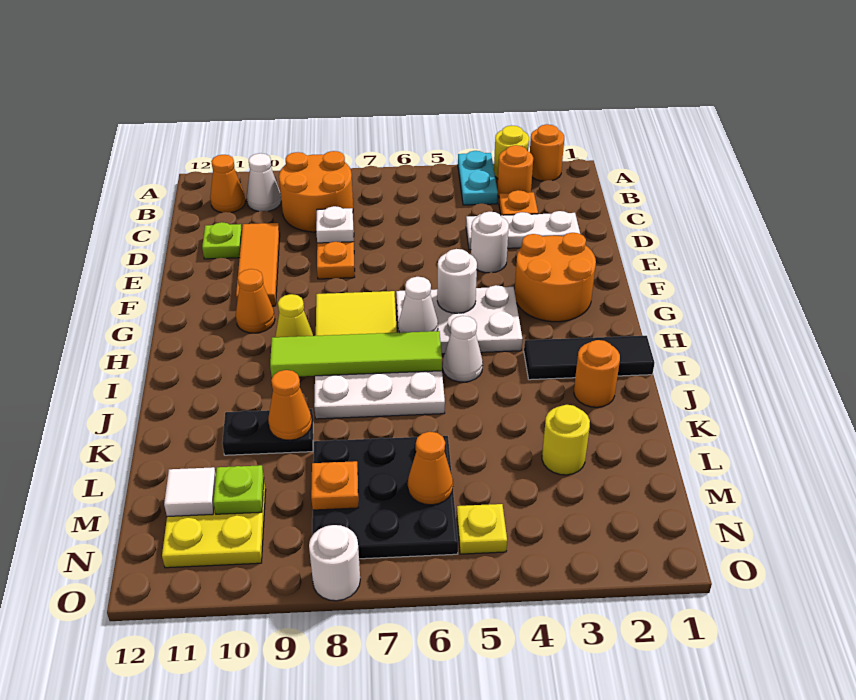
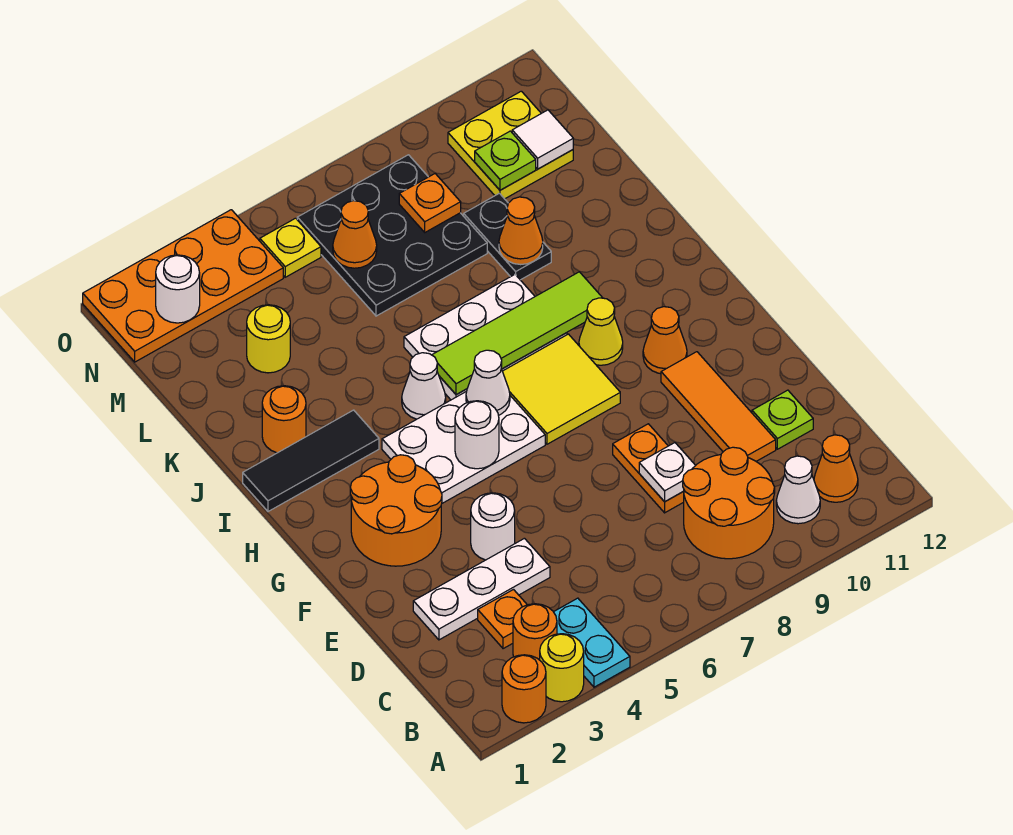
black plate K9:K10 level 1 -> black plate K9:L9 level 1
none -> orange plate N1:O4 level 1
white round brick O8 level 1 -> white round brick N2 level 2

